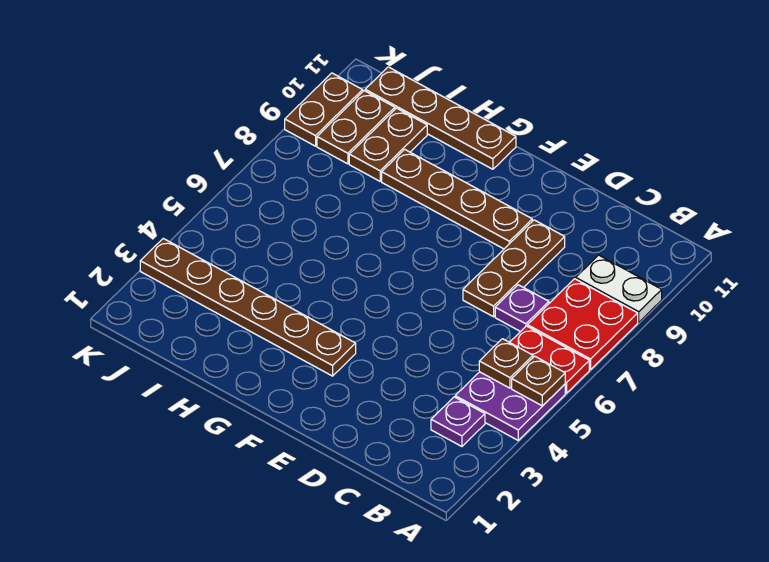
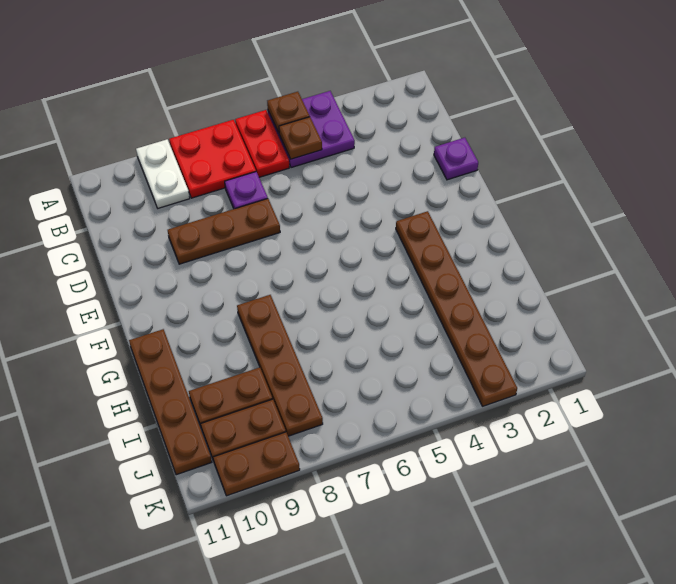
purple plate B3 level 1 -> purple plate D1 level 1
brown plate E9:H9 level 1 -> brown plate G8:J8 level 1

